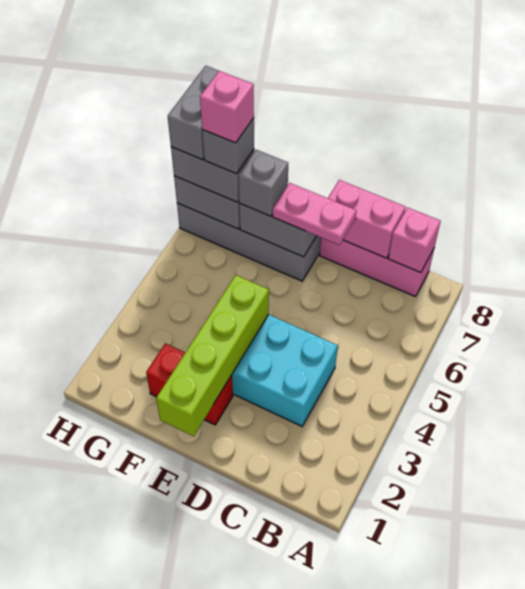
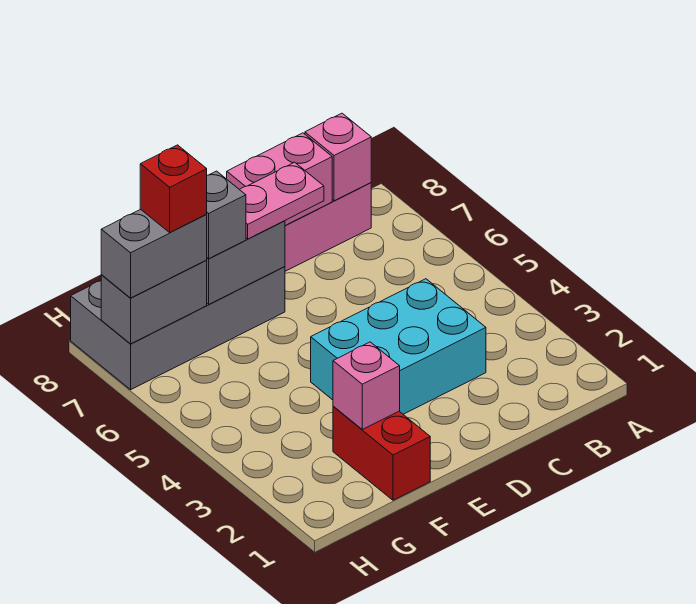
lime brick E1:E4 level 2 -> none
red brick E2:F2 level 1 -> red brick F1:F2 level 1
grey brick G7 level 4 -> red brick G7 level 4
pink brick G7 level 5 -> pink brick F2 level 2
grey brick H7:H8 level 4 -> none

